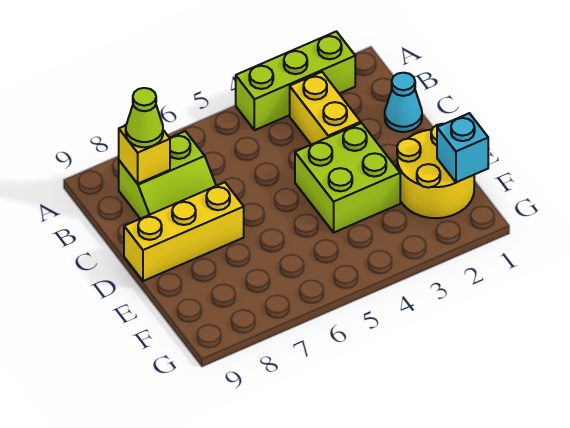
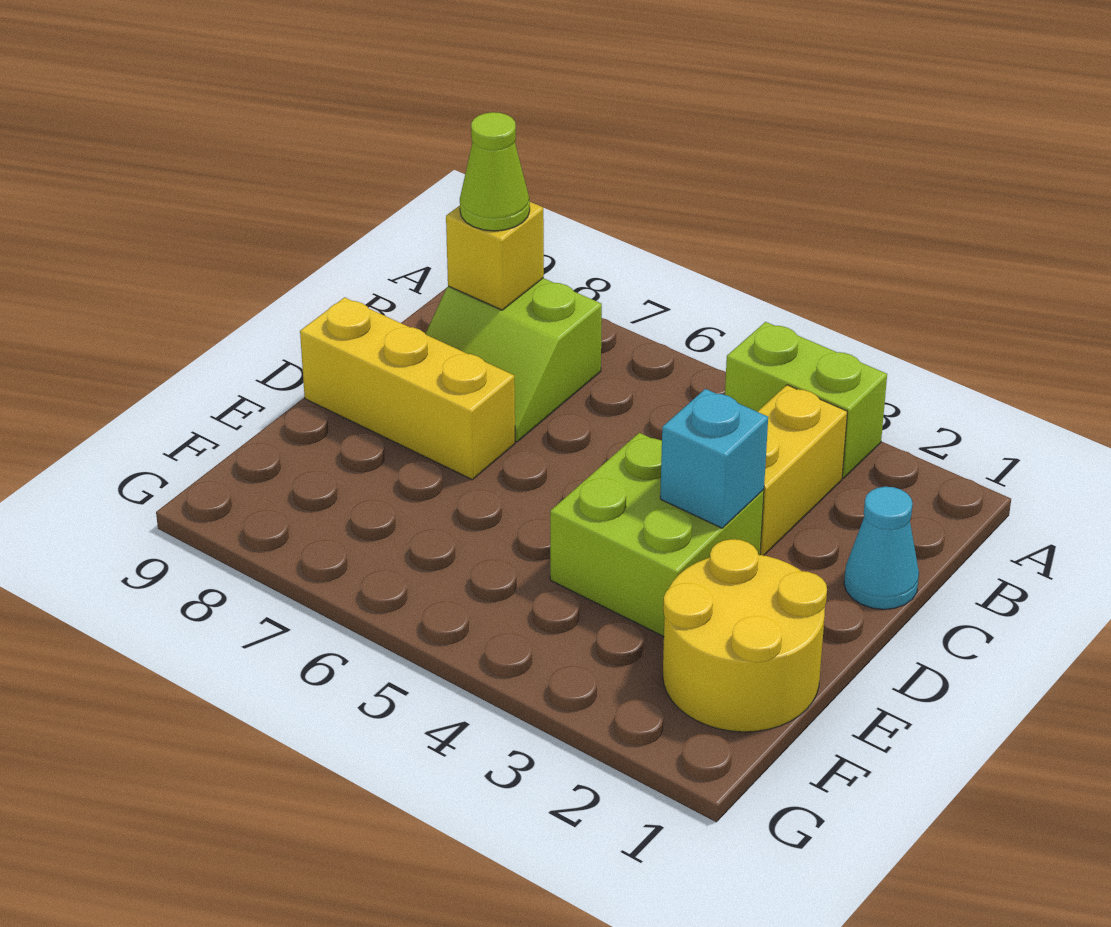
lime brick A2:A4 level 1 -> lime brick A3:A4 level 1
cyan brick F1 level 2 -> cyan brick D3 level 2

